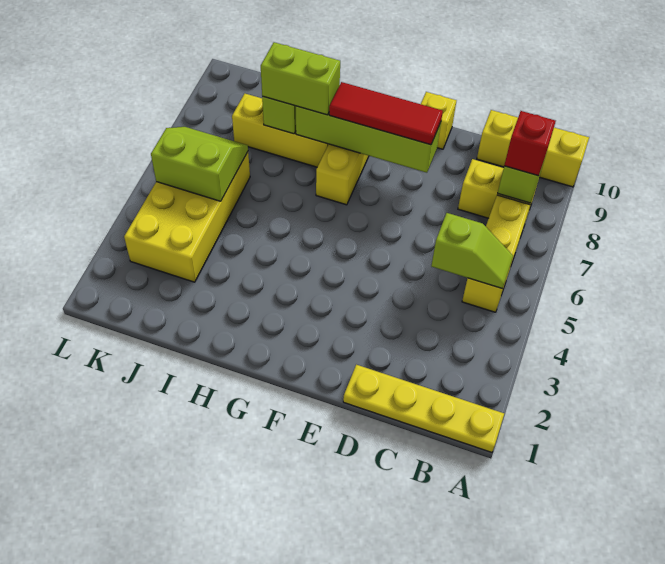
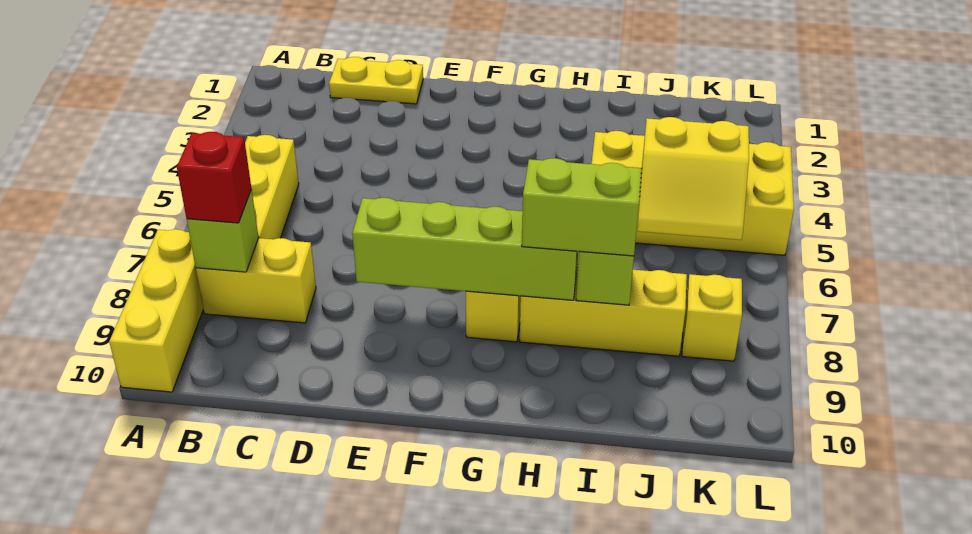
yellow plate A1:D1 level 1 -> yellow plate C1:D1 level 1
yellow brick A10:C10 level 1 -> yellow brick A8:A10 level 1
lime slope B5:C5 level 2 top C -> none
red tile E8:G8 level 3 -> none
yellow brick E10 level 1 -> yellow brick K8 level 1
yellow brick J3:K6 level 1 -> yellow brick I4:L5 level 1
lime slope J5:K6 level 2 top 5 -> yellow slope J5:K6 level 2 top 5

